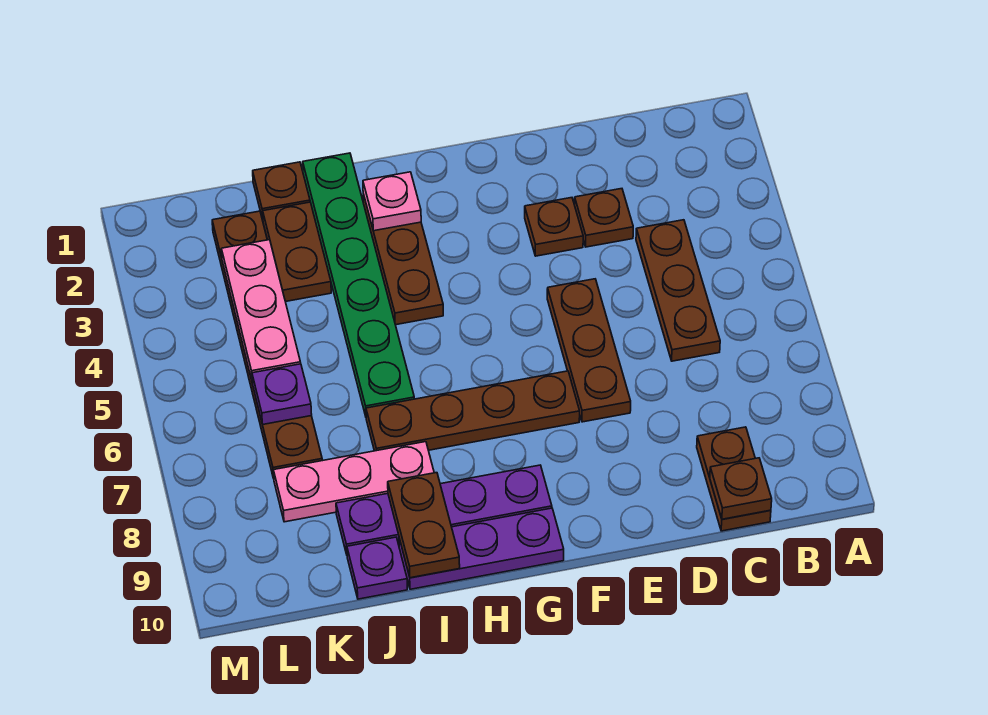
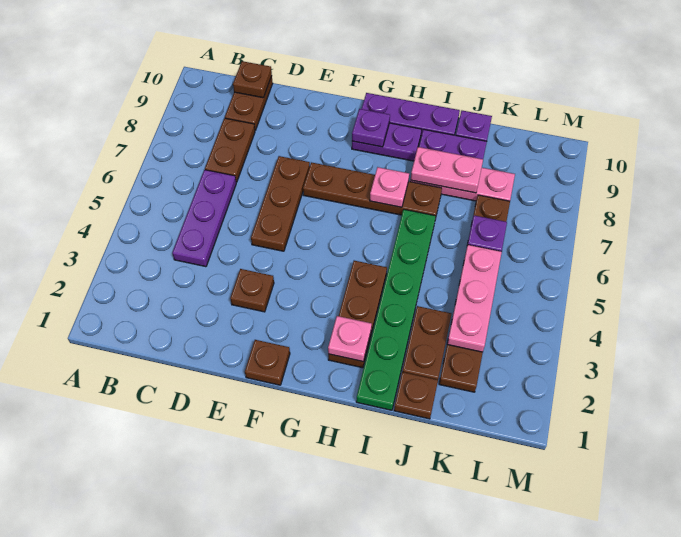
brown plate C4:C6 level 1 -> purple plate C4:C6 level 1
brown plate D3 level 1 -> brown plate F1 level 1
none -> purple plate G9 level 2
none -> pink plate H7 level 2
none -> pink plate I8:J8 level 2
brown plate I9:I10 level 2 -> brown plate C7:C8 level 1

